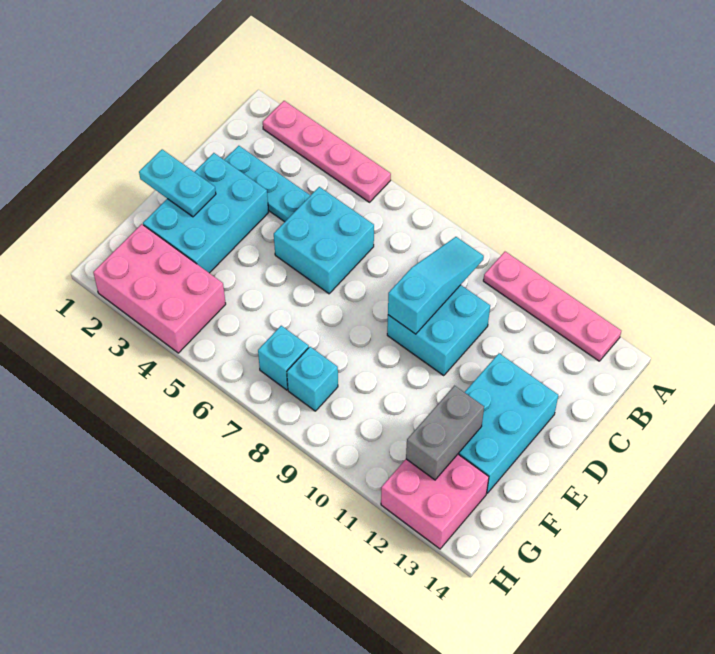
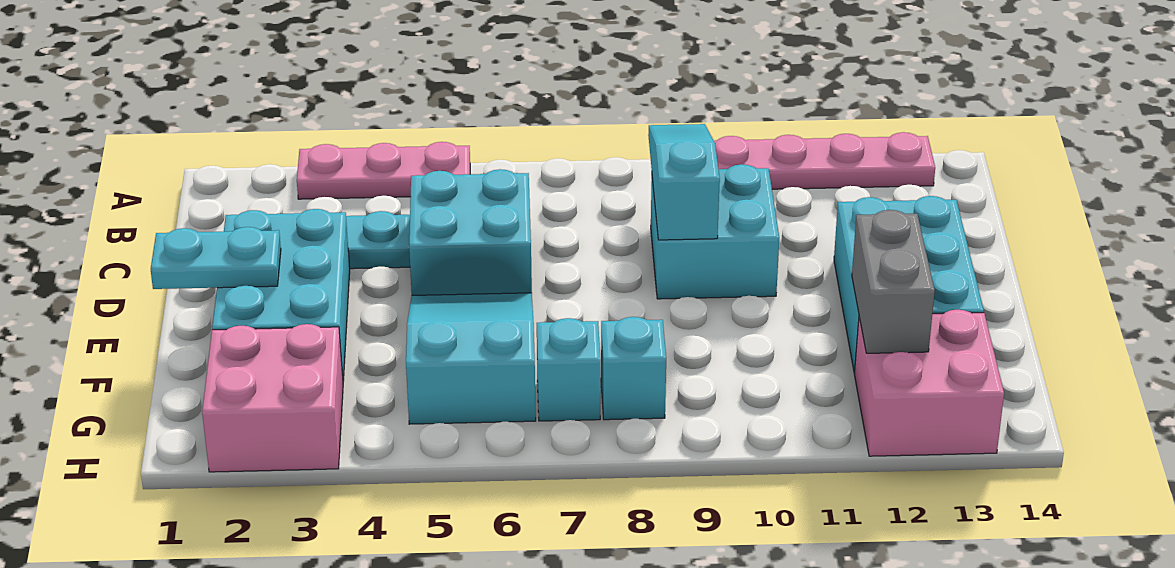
pink plate A2:A5 level 1 -> pink plate A3:A5 level 1
none -> cyan slope E5:G6 level 1 top G
pink brick G2:H4 level 1 -> pink brick G2:H3 level 1

